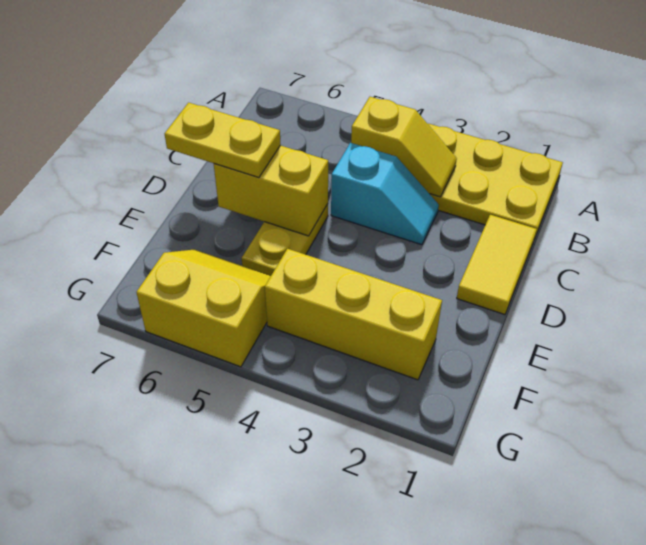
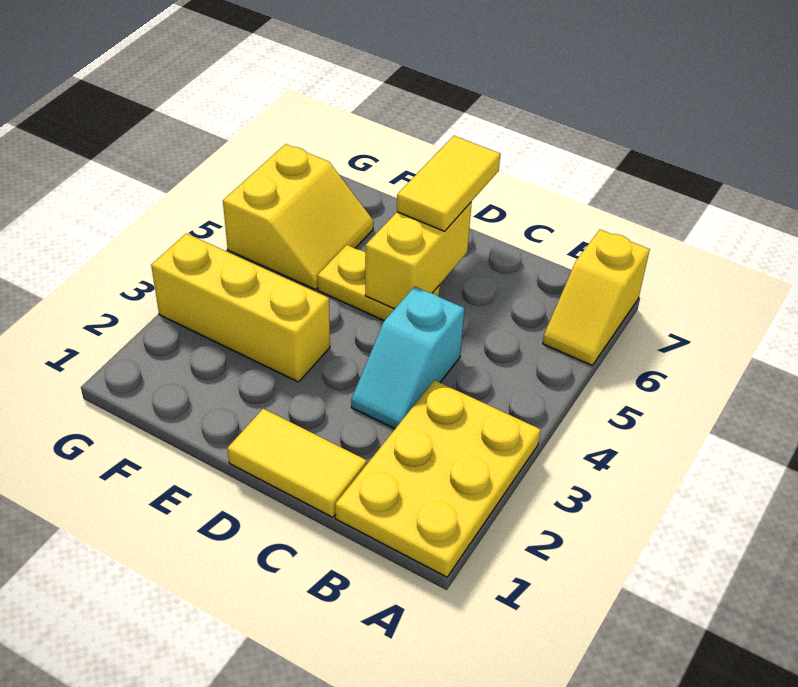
yellow slope B3:B4 level 2 top 4 -> yellow slope A6:A7 level 1 top 7
yellow plate D6:D7 level 3 -> yellow tile D6:D7 level 3
yellow brick F2:F4 level 1 -> yellow brick E3:G3 level 1

